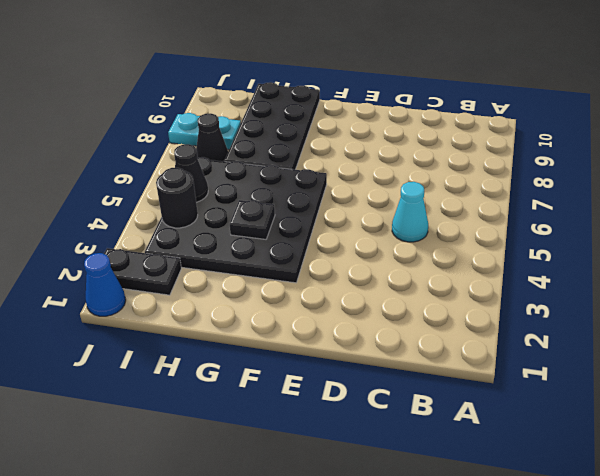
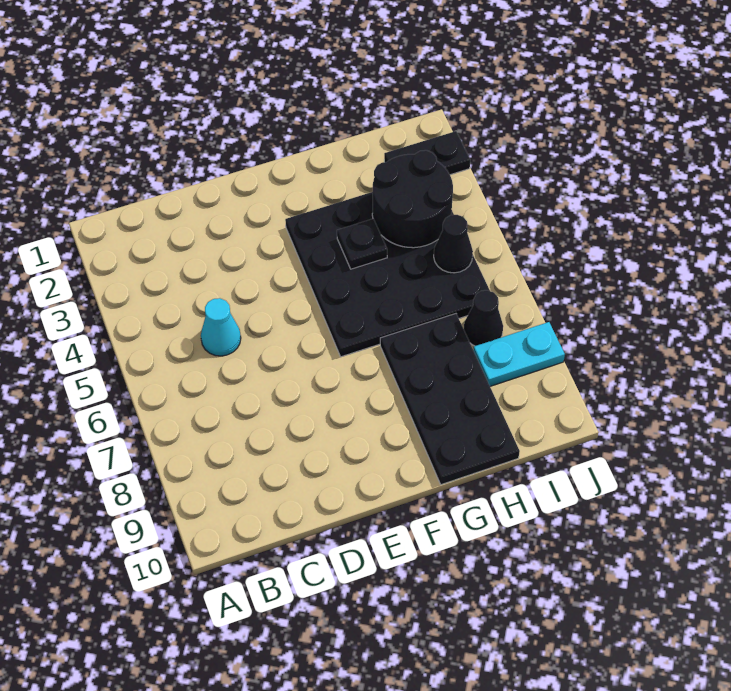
black round brick I4 level 2 -> black round brick H3:I4 level 2
blue cone J1 level 1 -> none

